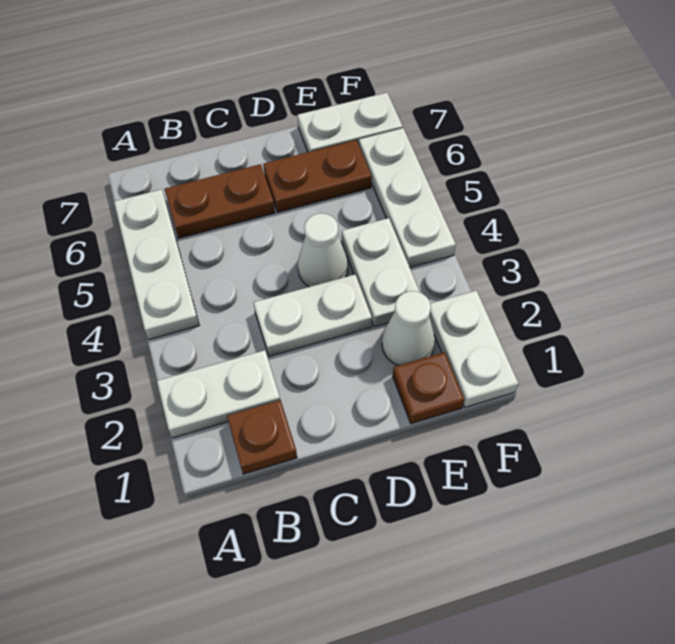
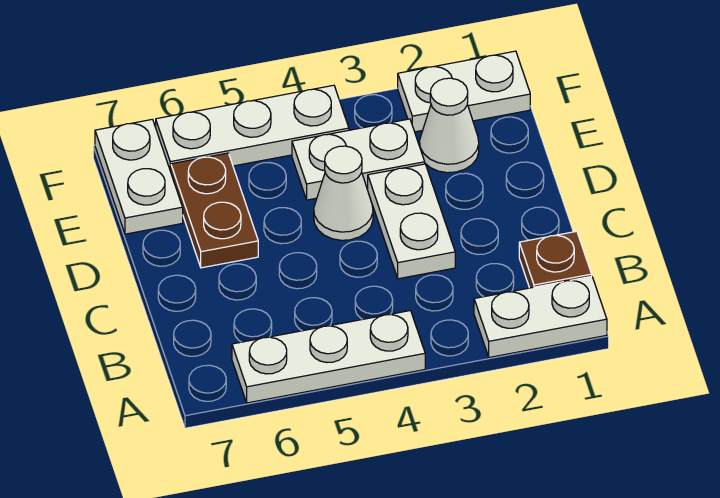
white plate A2:B2 level 1 -> white plate A1:A2 level 1
brown plate B6:C6 level 1 -> none
brown plate E1 level 1 -> none

